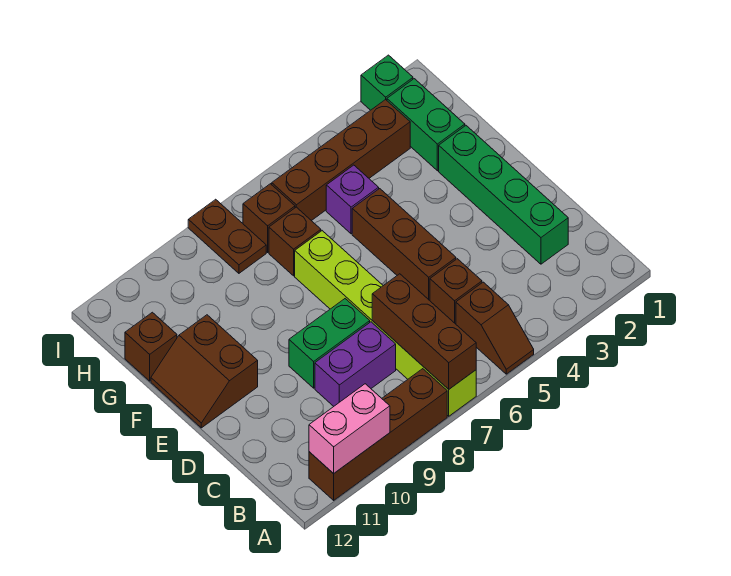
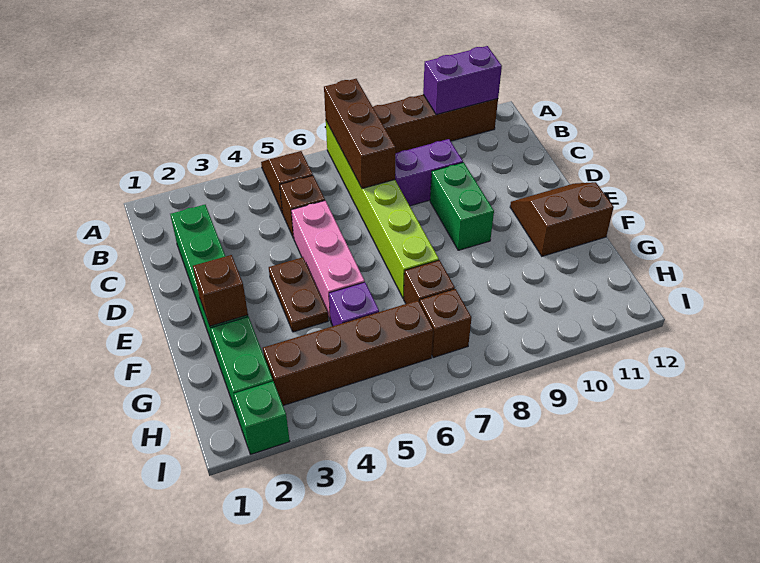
pink brick A10:A11 level 2 -> purple brick A10:A11 level 2
brown brick D5:F5 level 1 -> pink brick D5:F5 level 1
green brick D8:D9 level 1 -> green brick D9:E9 level 1
brown slope E11:F12 level 1 top 11 -> brown slope E11:F12 level 1 top F
brown brick G12 level 1 -> brown brick F2 level 2
brown plate H8:I8 level 1 -> brown plate E4:F4 level 1

